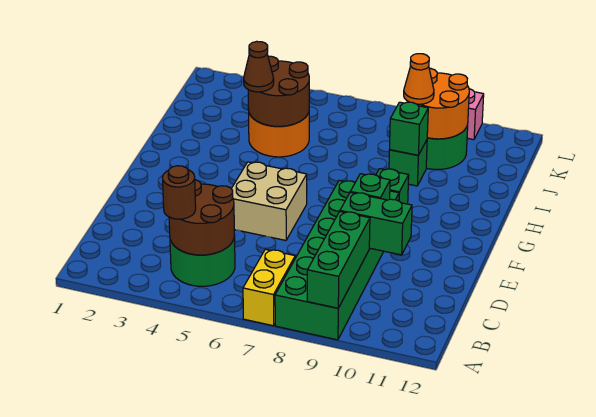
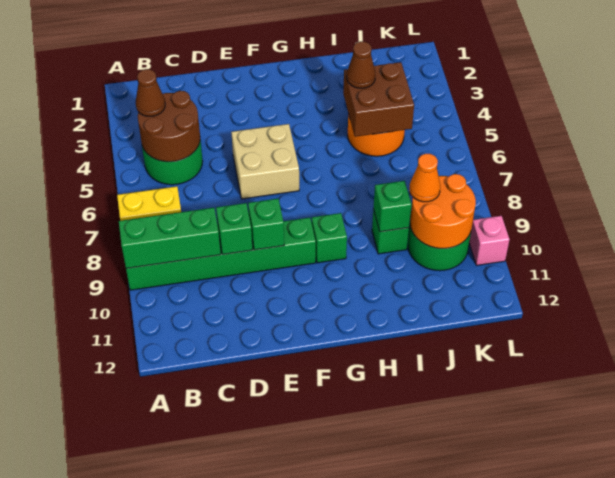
green brick A8:F9 level 1 -> green brick A9:F9 level 1
brown round brick B4 level 3 -> brown cone B4 level 3
green brick D9:D10 level 2 -> green brick D9 level 2
brown round brick I4:J5 level 2 -> brown brick I4:J5 level 2

